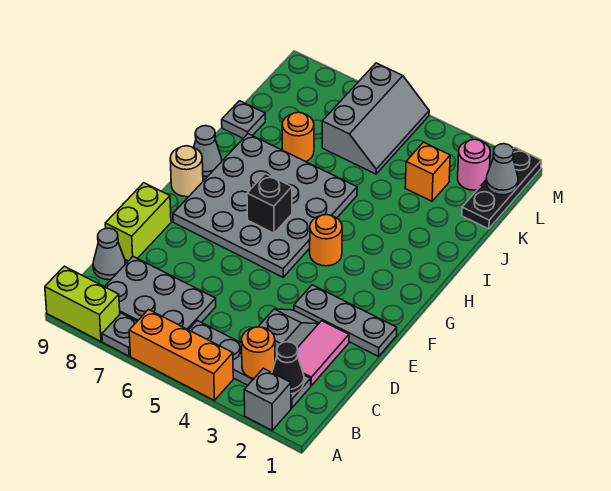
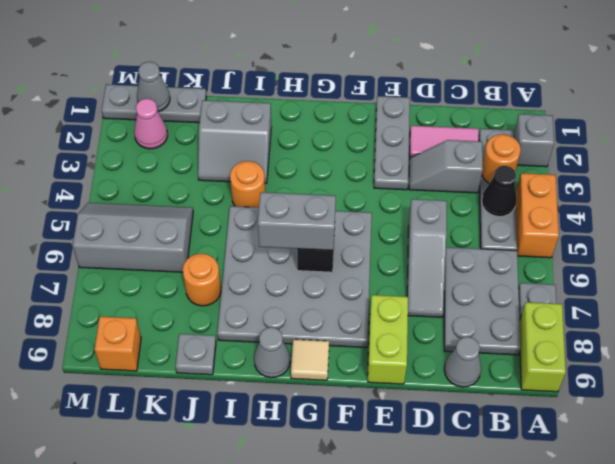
orange brick A4:A6 level 1 -> orange brick A4:A5 level 1
black cone B2 level 2 -> black cone B4 level 2
none -> grey slope D5:D7 level 1 top 5
lime brick D9:E9 level 1 -> lime brick E8:E9 level 1
orange round brick G4 level 1 -> orange round brick I4 level 1
none -> grey brick G6:H6 level 3
tan round brick G9 level 1 -> tan tile G9 level 1
none -> grey slope I2:J3 level 1 top 2
black plate K1:M1 level 1 -> grey plate K1:M1 level 1
orange brick K3 level 1 -> orange brick L9 level 1
pink round brick L2 level 1 -> pink cone L2 level 1

